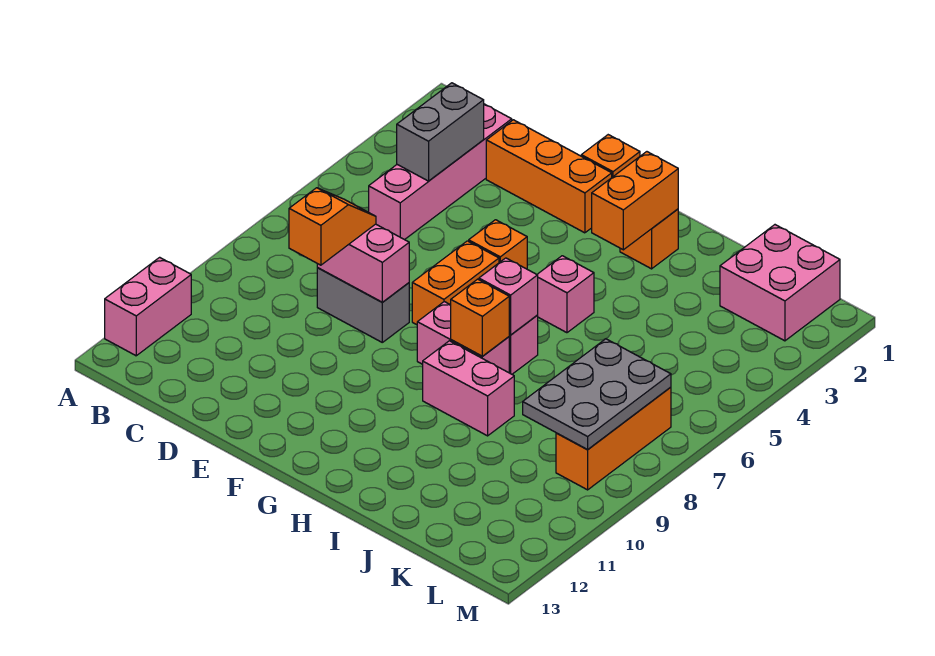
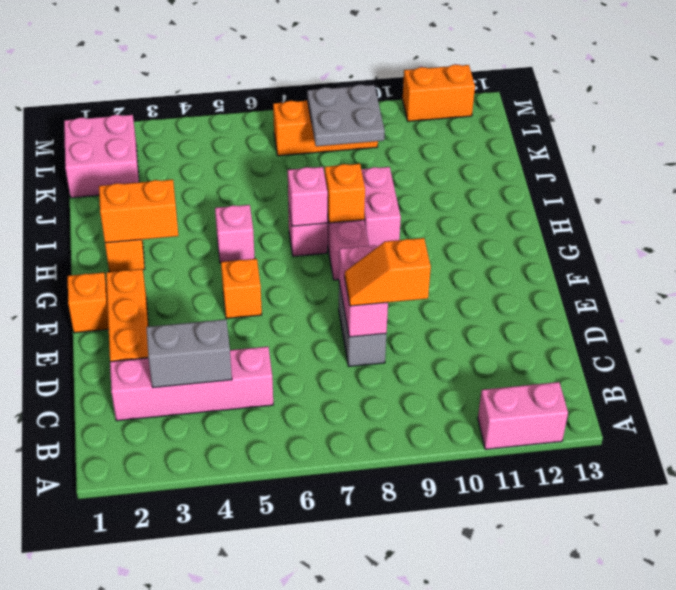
orange brick F6:F7 level 1 -> orange brick M11:M12 level 1
grey plate K7:L9 level 2 -> grey plate K8:L9 level 2

